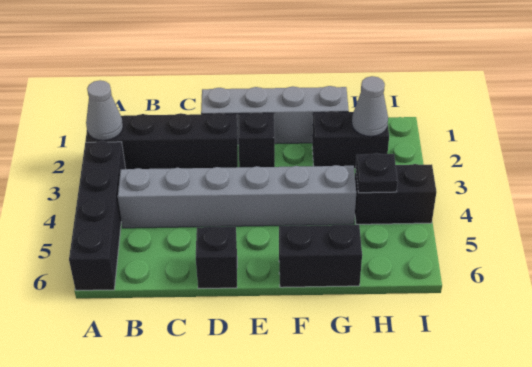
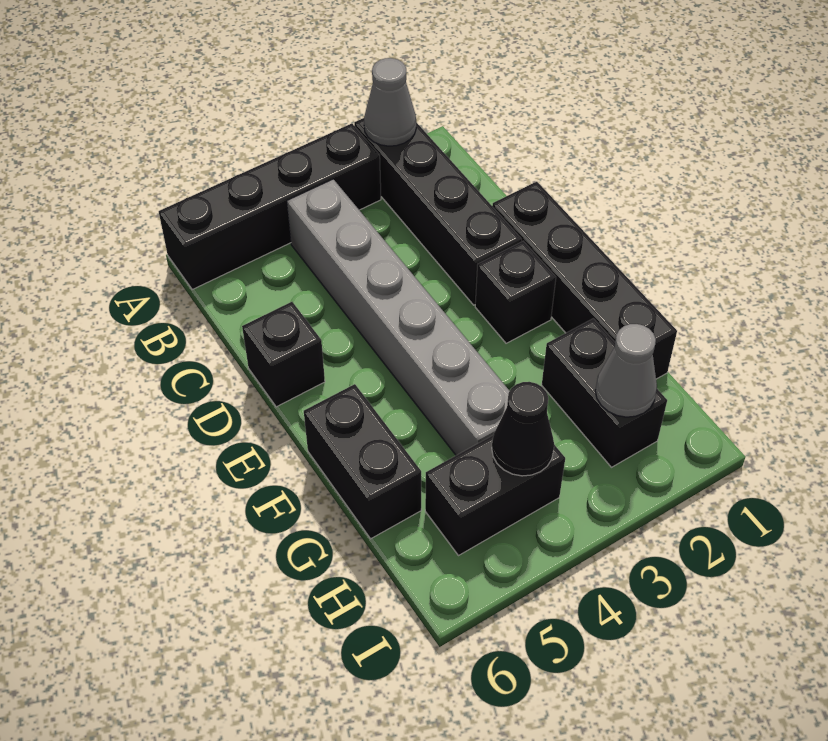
grey brick D1:G1 level 1 -> black brick D1:G1 level 1
black brick H4:I4 level 1 -> black brick H4:H5 level 1
black plate H4 level 2 -> black cone H4 level 2

